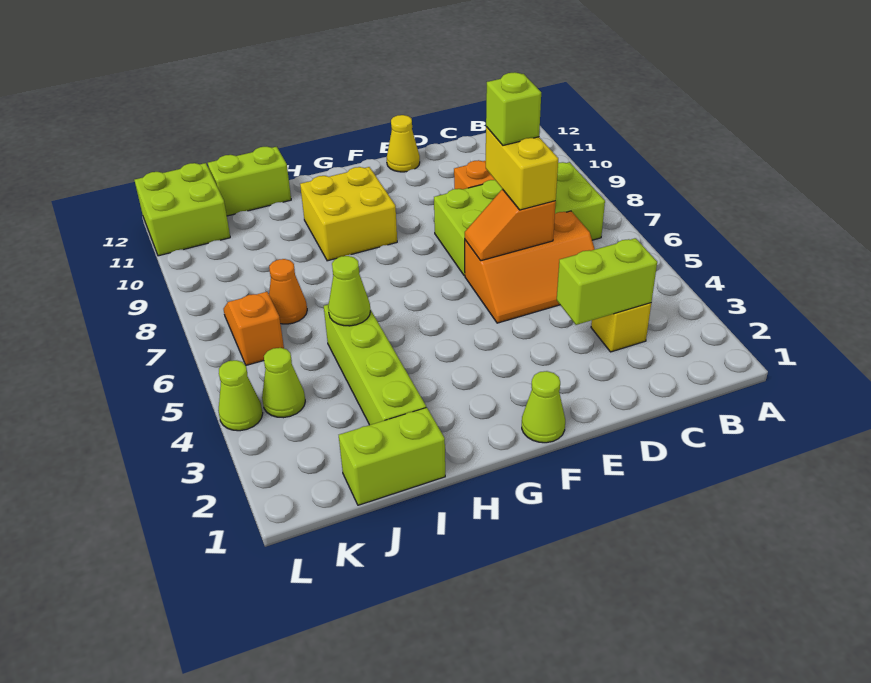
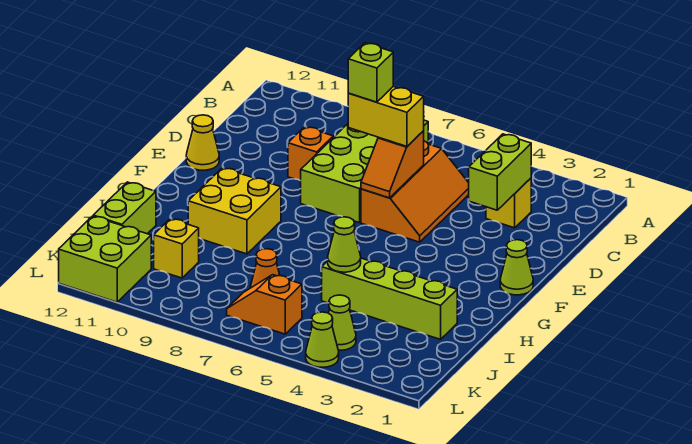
lime brick I1:J1 level 1 -> none
none -> yellow brick J10 level 1

